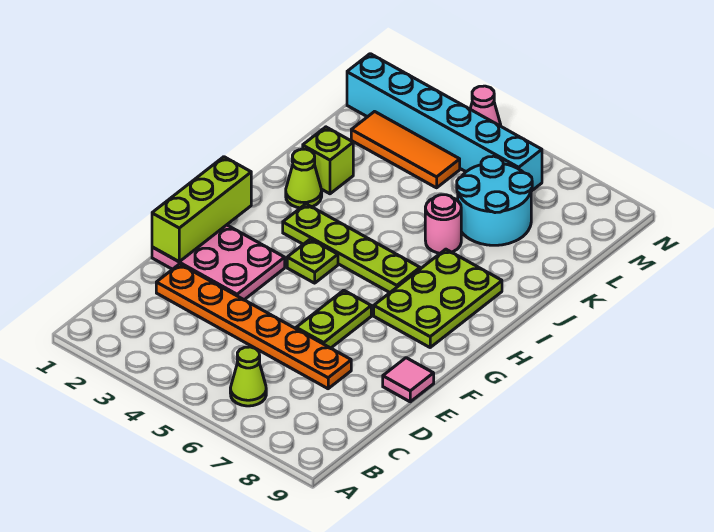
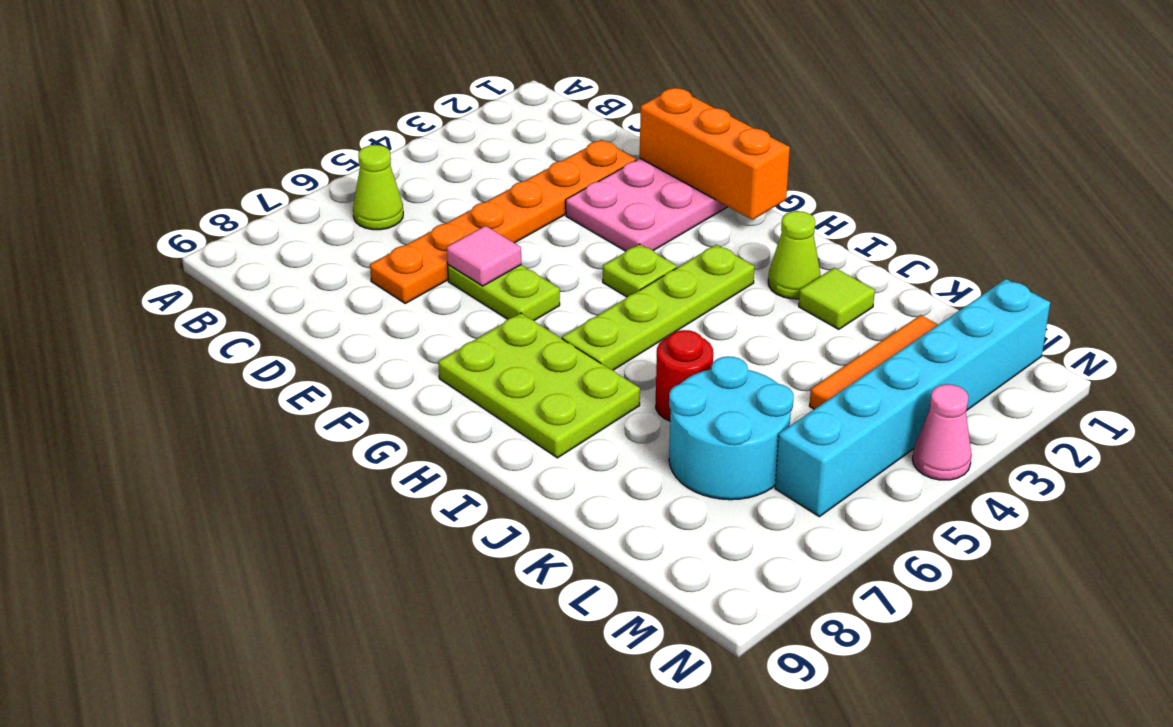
lime brick E1:G1 level 2 -> orange brick E1:G1 level 2
pink tile E9 level 1 -> pink tile E6 level 2
lime brick J2 level 1 -> lime tile J2 level 1
pink round brick J6 level 1 -> red round brick J6 level 1

